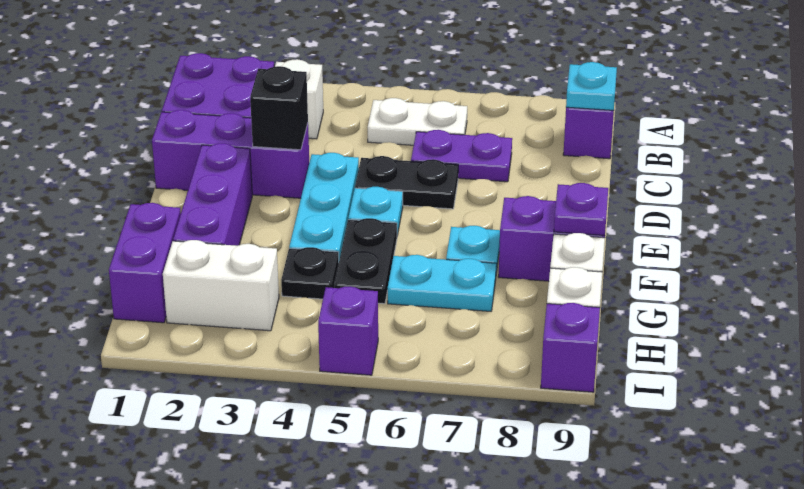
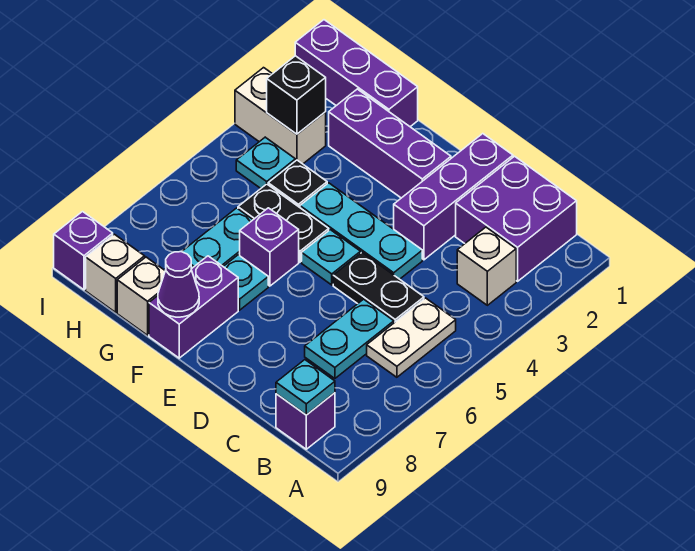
purple plate C6:C7 level 1 -> cyan plate C6:C7 level 1
black brick D3 level 2 -> black brick H3 level 2
black plate D5:D6 level 1 -> black plate C5:D5 level 1
purple plate F9 level 2 -> purple cone F9 level 2
purple brick G1:H1 level 1 -> purple brick G1:I1 level 1
white brick H2:H3 level 1 -> white brick H3:I3 level 1
none -> cyan plate H4 level 1
purple brick I5 level 1 -> purple brick F6 level 1

